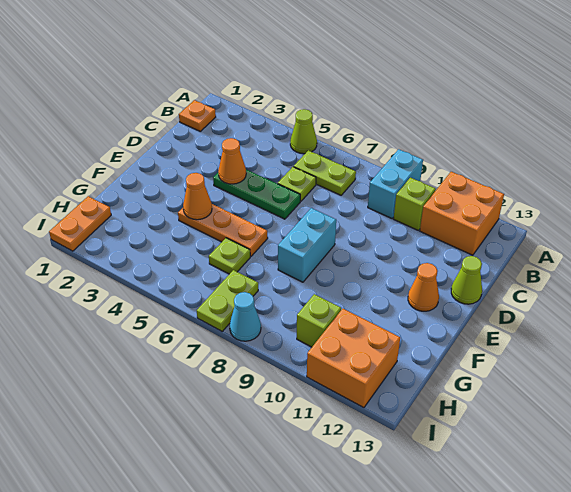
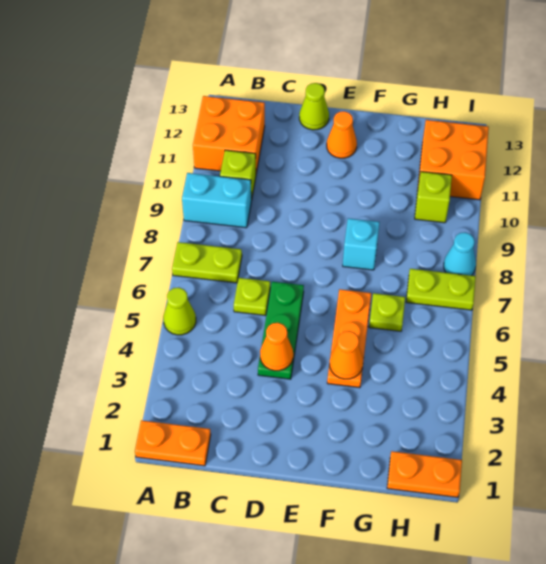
orange plate B1 level 1 -> orange plate A1:B1 level 1
lime plate B6:B7 level 1 -> lime plate A7:B7 level 1
cyan brick E8:F8 level 1 -> cyan brick F8 level 1

